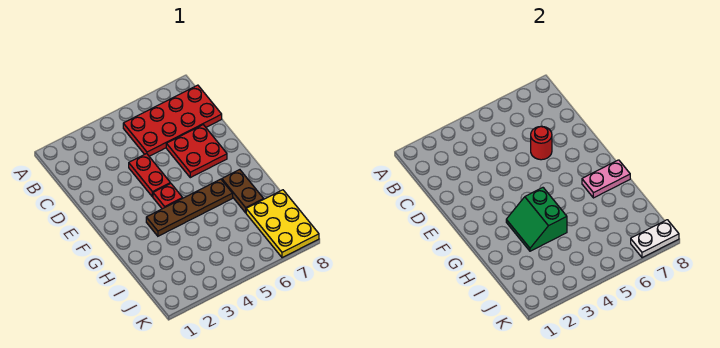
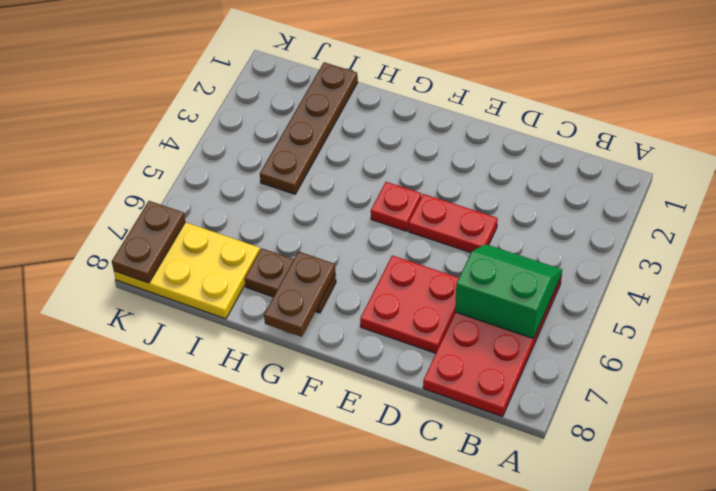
red round brick D6 level 2 -> none
brown plate G3:G6 level 1 -> brown plate I1:I4 level 1
green slope G3:H4 level 2 top 4 -> green slope B5:C6 level 2 top 6
pink plate G7:G8 level 2 -> brown plate G7:G8 level 2
white plate K7:K8 level 2 -> brown plate K7:K8 level 2

